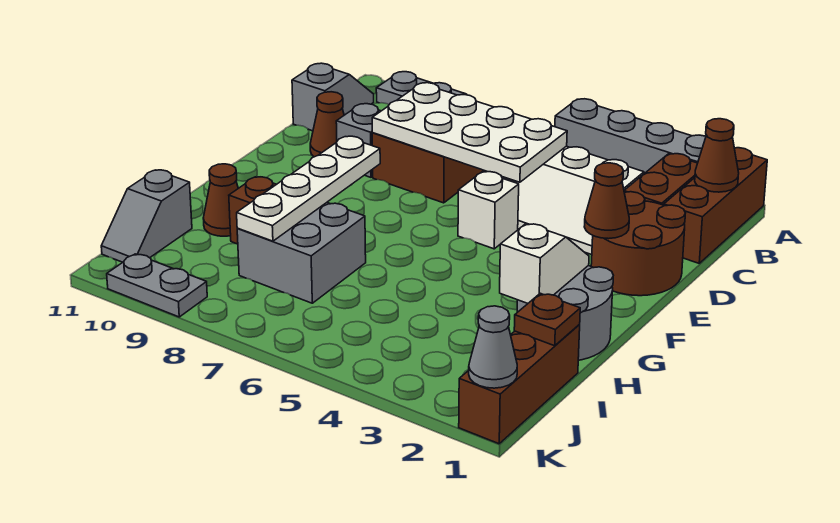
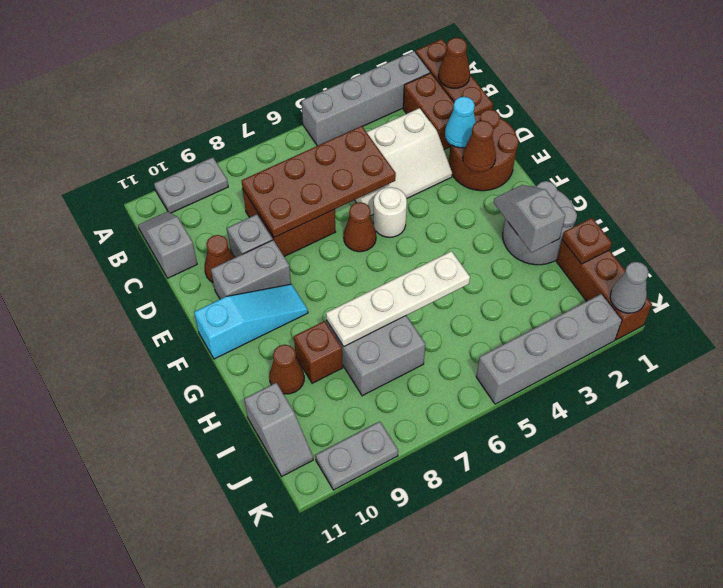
white plate C5:D8 level 2 -> brown plate C5:D8 level 2
none -> cyan cone D2 level 2
white brick E5 level 1 -> white round brick E5 level 1
none -> brown cone E6 level 1
none -> grey brick E9:E10 level 1
white plate F8:I8 level 2 -> white plate H5:H8 level 2
none -> cyan slope F9:F11 level 1 top 11
white slope G2:H2 level 2 top H -> grey slope G2:H2 level 2 top H
none -> grey brick K2:K5 level 1

